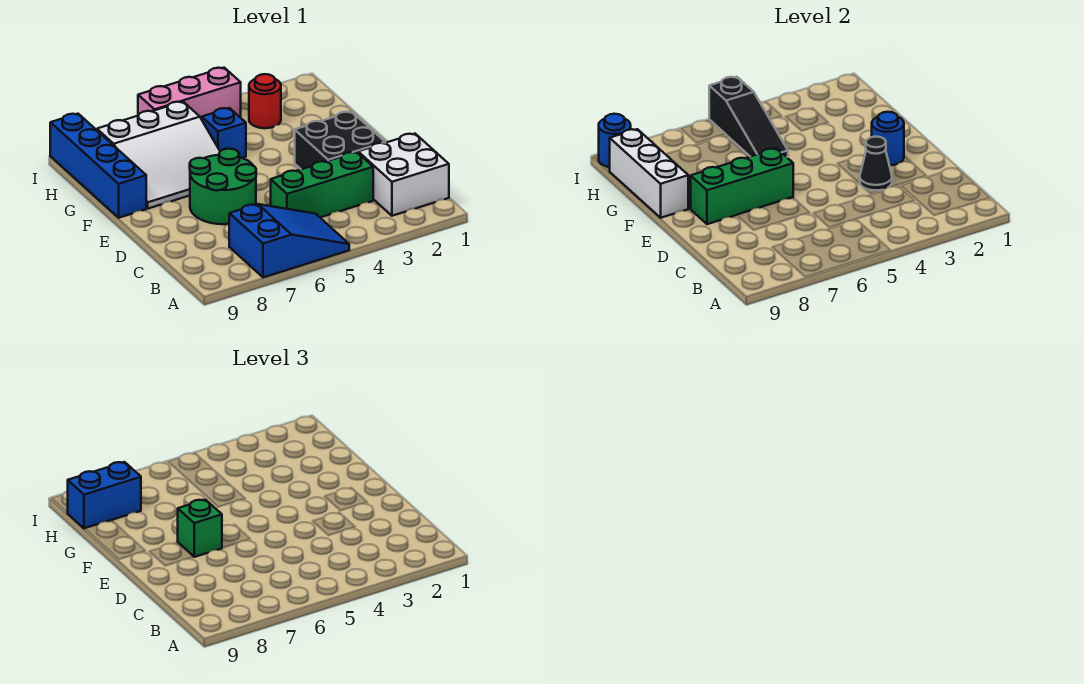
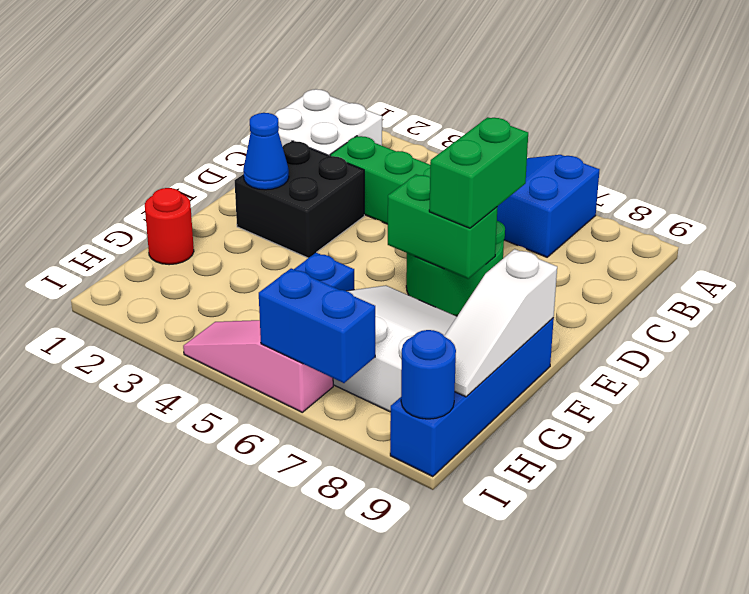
black cone D3 level 2 -> none
blue round brick E2 level 2 -> blue cone E2 level 2
green brick E6:E8 level 2 -> green brick E6:E7 level 2
green brick E7 level 3 -> green brick D7:E7 level 3
white brick F9:H9 level 2 -> white slope F9:H9 level 2 top F
black slope G5:I5 level 2 top I -> none
red round brick H3 level 1 -> red round brick G1 level 1
blue brick H8:H9 level 3 -> blue brick I6:I7 level 2
pink brick I4:I6 level 1 -> pink slope I4:I6 level 1 top 6

